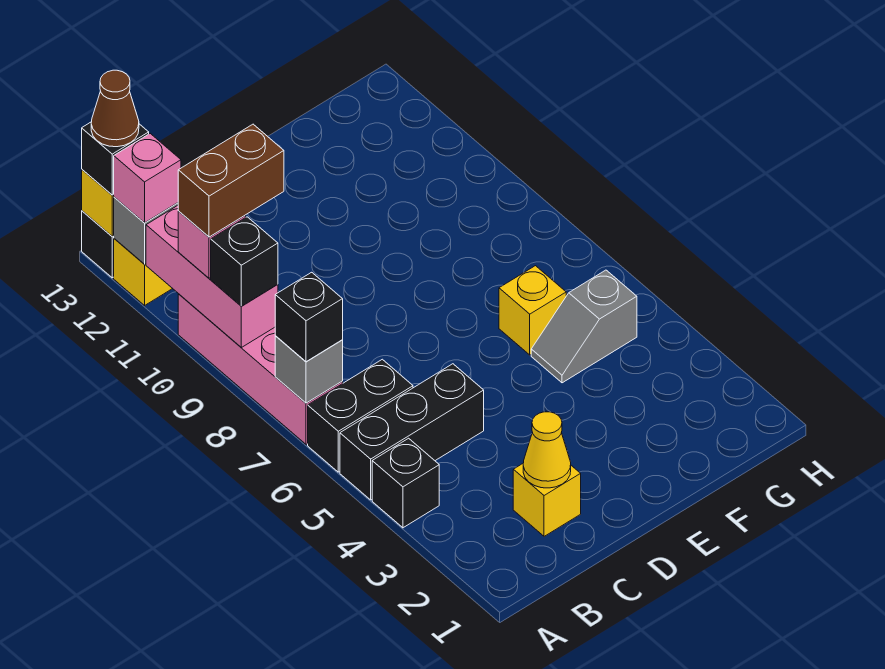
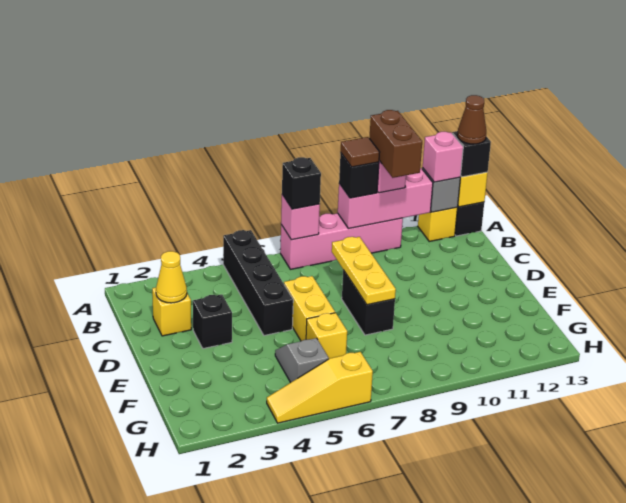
black brick A4 level 1 -> black brick D3 level 1
black brick A5:C5 level 1 -> black brick A5:D5 level 1
black brick A6:B6 level 1 -> black brick D8:E8 level 1
grey brick A7 level 2 -> pink brick A7 level 2
none -> brown tile A9 level 4
none -> yellow plate C8:E8 level 2
none -> yellow brick D6:E6 level 1
none -> yellow slope H4:H6 level 1 top 6

